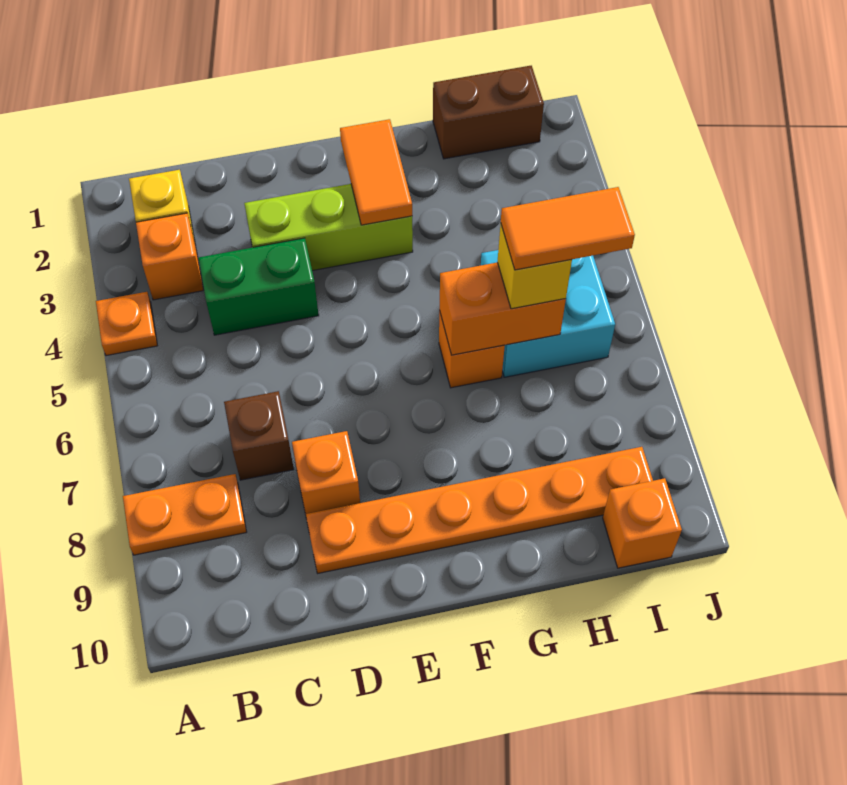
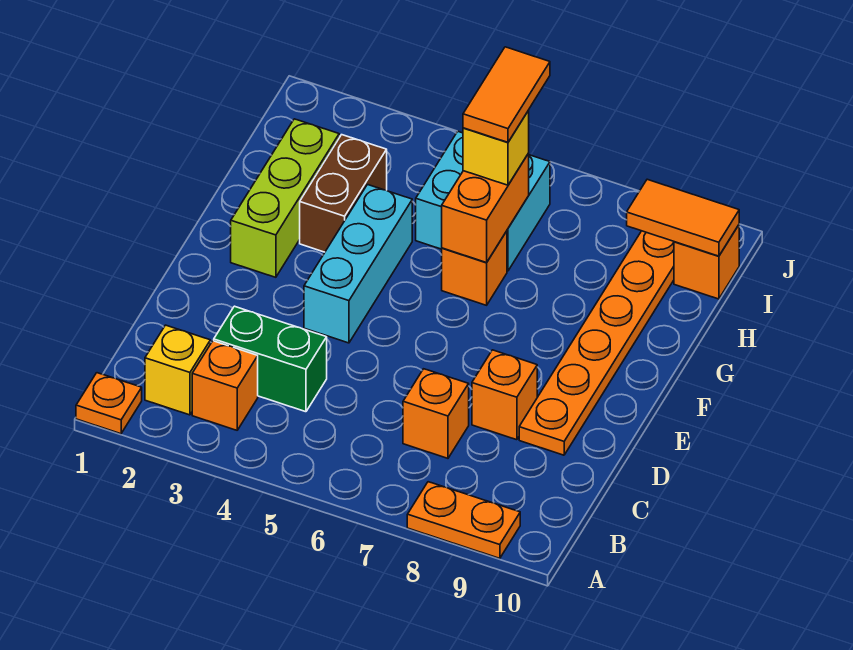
orange plate A4 level 1 -> orange plate A1 level 1
orange plate A8:B8 level 1 -> orange plate A8:A9 level 1
green brick C4:D4 level 1 -> green brick C3:C4 level 1
brown brick C7 level 1 -> orange brick C7 level 1
lime brick D3:F3 level 1 -> lime brick F2:H2 level 1
none -> cyan brick E4:G4 level 1
orange tile F2:F3 level 2 -> orange tile I9:I10 level 2
brown brick H1:I1 level 1 -> brown brick G3:H3 level 1

